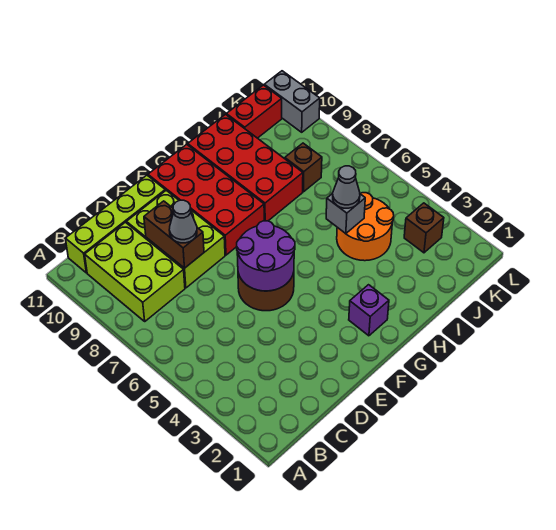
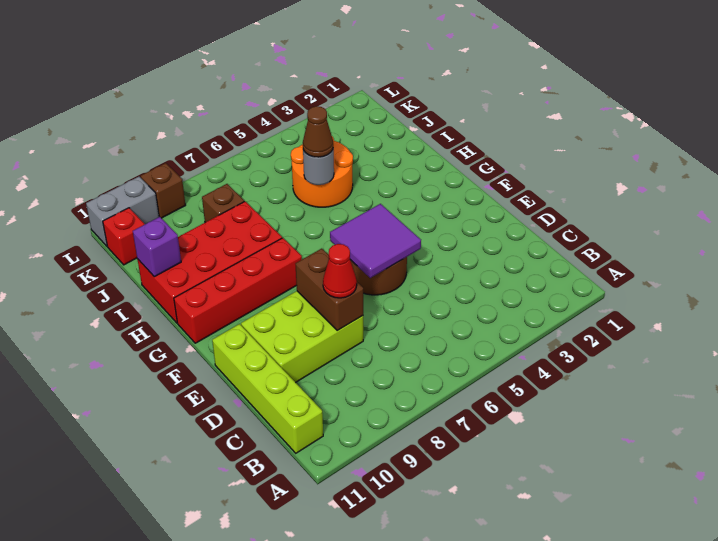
lime brick B8:C10 level 1 -> none
brown brick D8:D9 level 2 -> brown brick D8:E8 level 2
grey cone D8 level 3 -> red cone D8 level 3
purple round brick E5:F6 level 2 -> purple tile E5:F6 level 2
red brick F8:G11 level 1 -> red brick G8:G11 level 1
purple brick G2 level 1 -> purple brick I11 level 2
grey brick I5 level 2 -> grey round brick I5 level 2
grey cone I5 level 3 -> brown cone I5 level 3
red brick J11:K11 level 1 -> red brick K11 level 1
brown brick K3 level 1 -> brown brick L9 level 1

